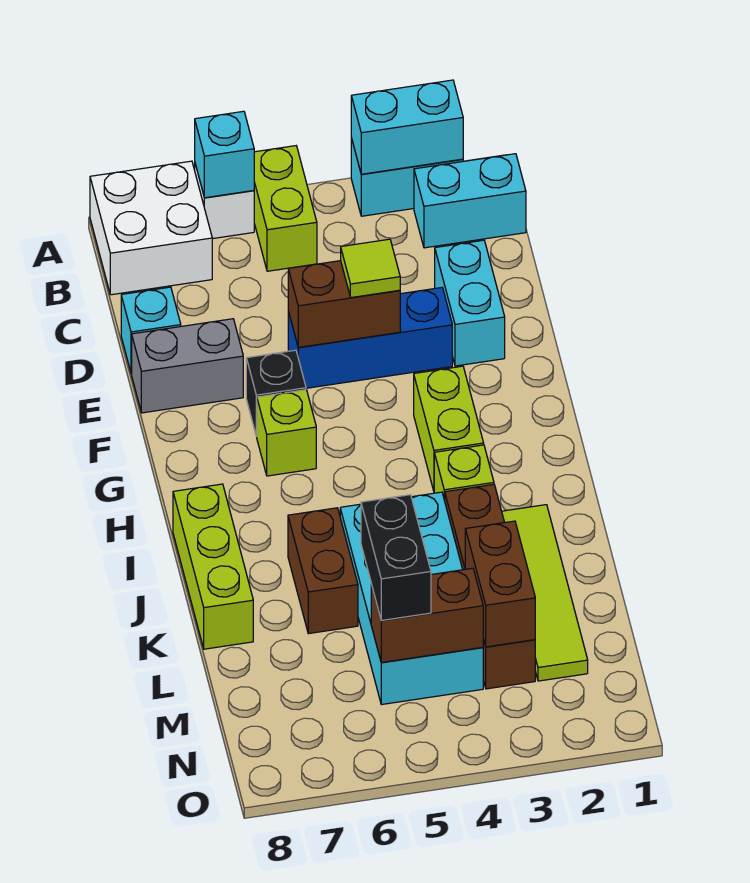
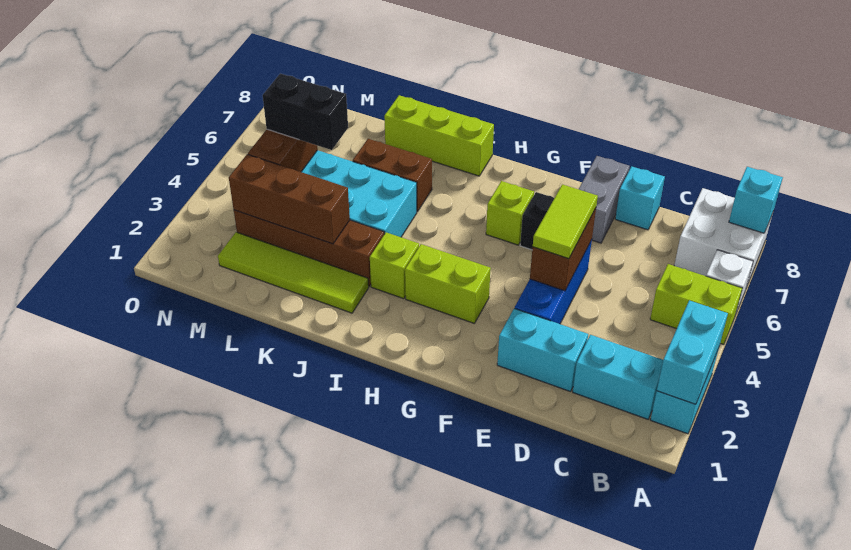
cyan brick A6 level 2 -> cyan brick A8 level 2
cyan brick B1:B2 level 1 -> cyan brick B2:C2 level 1
lime tile E4 level 3 -> lime tile E4:E5 level 3
brown brick L3:M3 level 2 -> brown brick K3:M3 level 2

